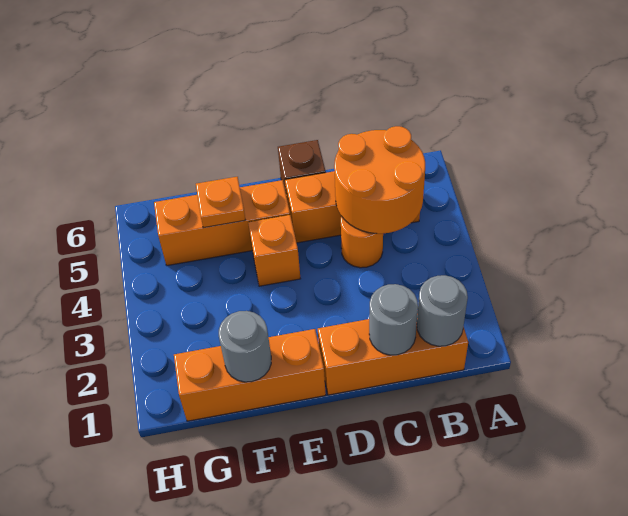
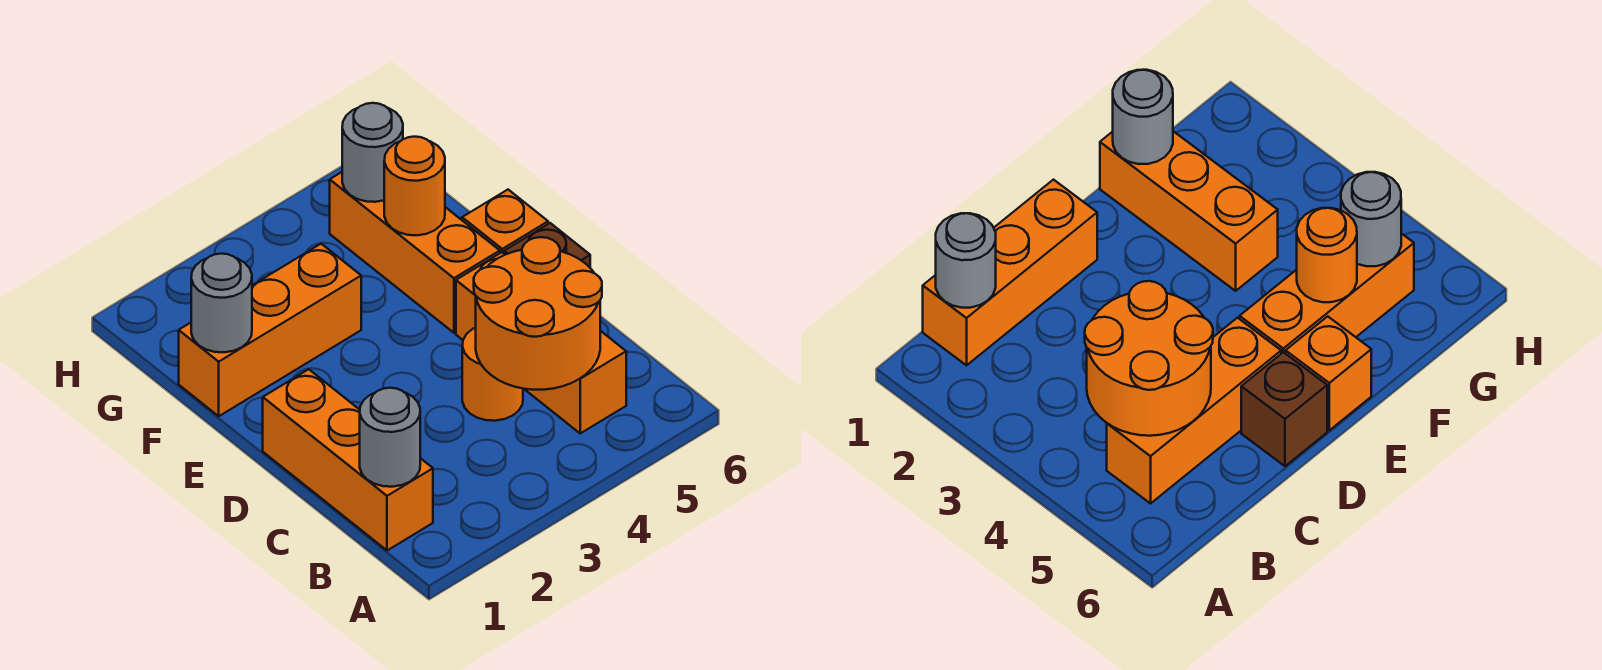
grey round brick C1 level 2 -> grey round brick G5 level 2
orange brick E1:G1 level 1 -> orange brick F1:F3 level 1
orange brick E4 level 1 -> orange brick E6 level 1
orange plate F5 level 2 -> orange round brick F5 level 2

